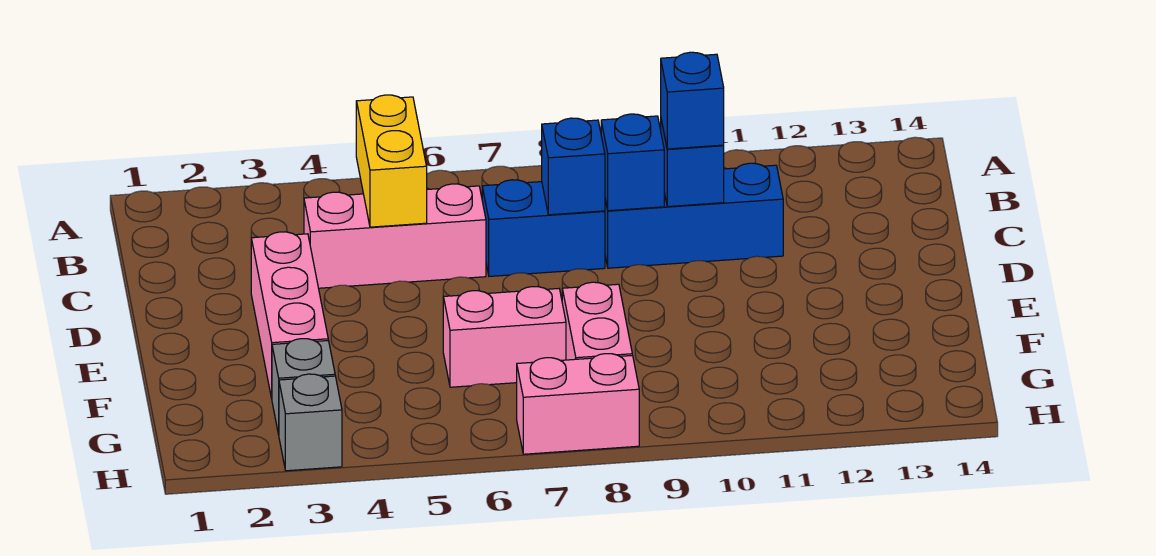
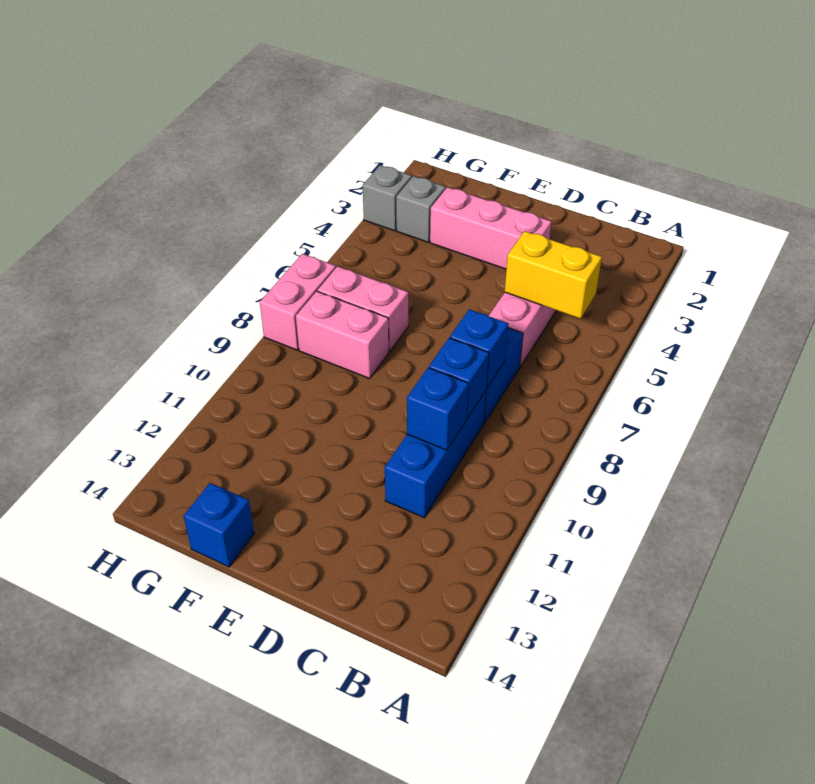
blue brick C10 level 3 -> blue brick F14 level 1
pink brick F6:F7 level 1 -> pink brick F7:G7 level 1

